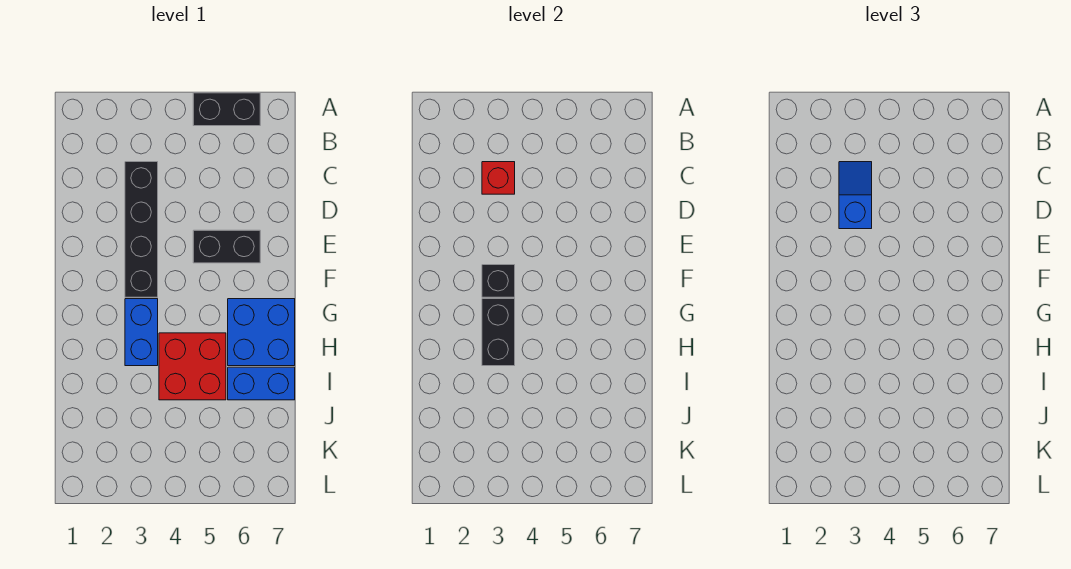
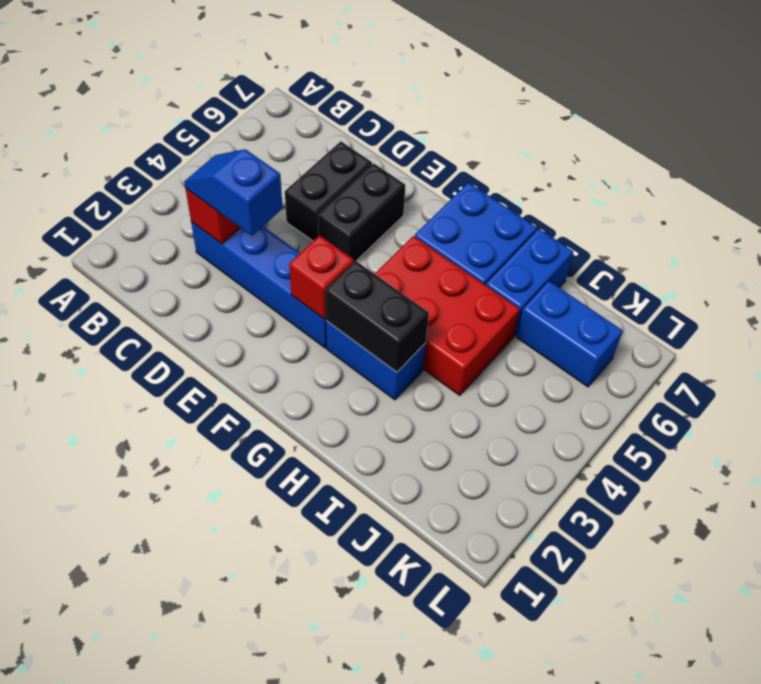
black brick A5:A6 level 1 -> black brick D5:D6 level 1
black brick C3:F3 level 1 -> blue brick C3:F3 level 1
black brick F3 level 2 -> red brick F3 level 2
red brick H4:I5 level 1 -> red brick G4:I5 level 1
none -> blue brick J6:K6 level 1

